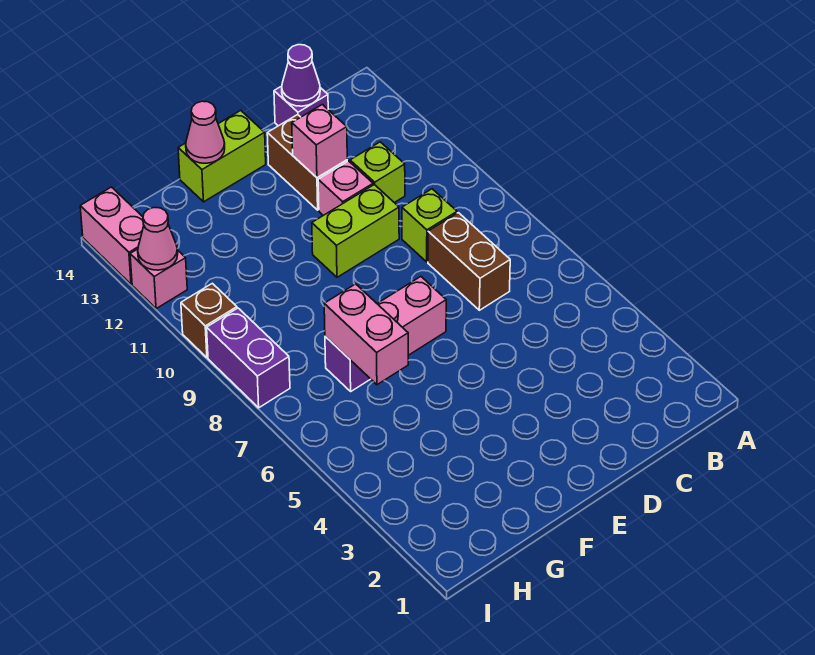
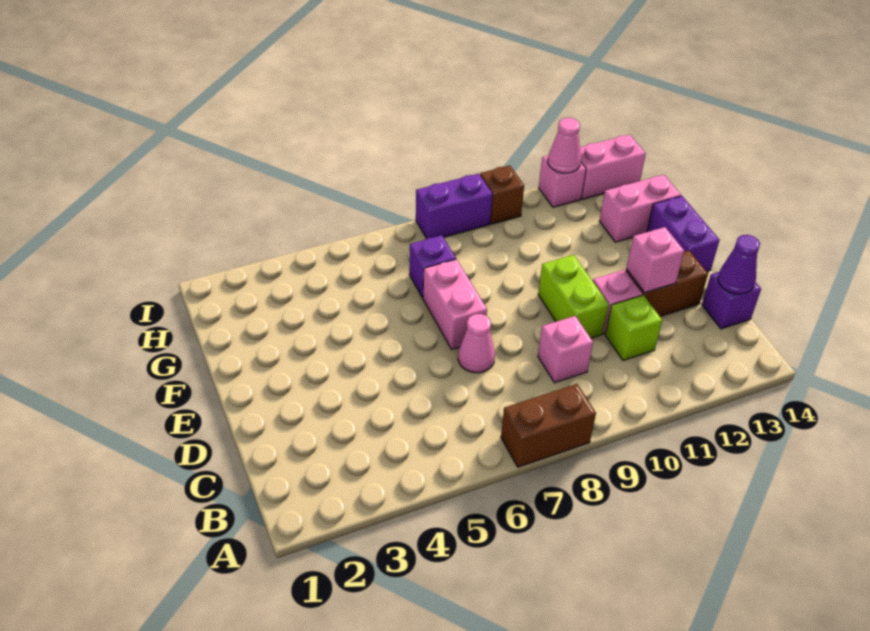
brown brick C7:C8 level 1 -> brown brick A7:A8 level 1
lime brick C9 level 1 -> pink brick C9 level 1
lime brick E14:F14 level 1 -> purple brick E14:F14 level 1
pink cone F14 level 2 -> pink cone D7 level 1
pink brick G6:G7 level 2 -> pink brick G13:G14 level 1

